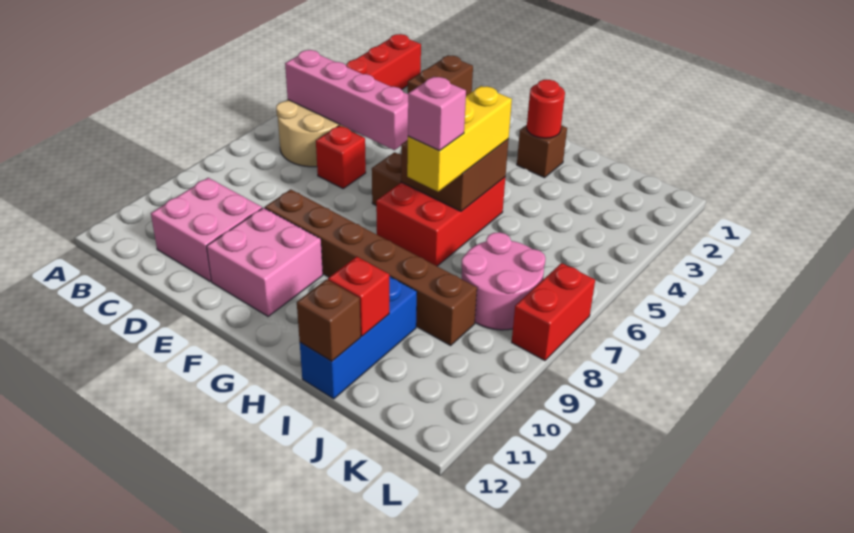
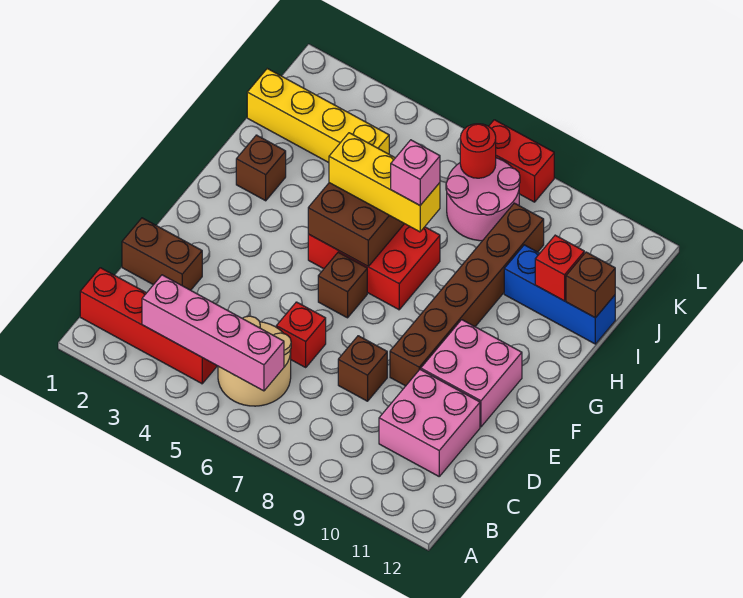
pink brick B5:E5 level 2 -> pink brick B3:B6 level 2
none -> brown brick D8 level 1
red round brick H2 level 2 -> red round brick K7 level 2
none -> yellow brick J1:J4 level 1

